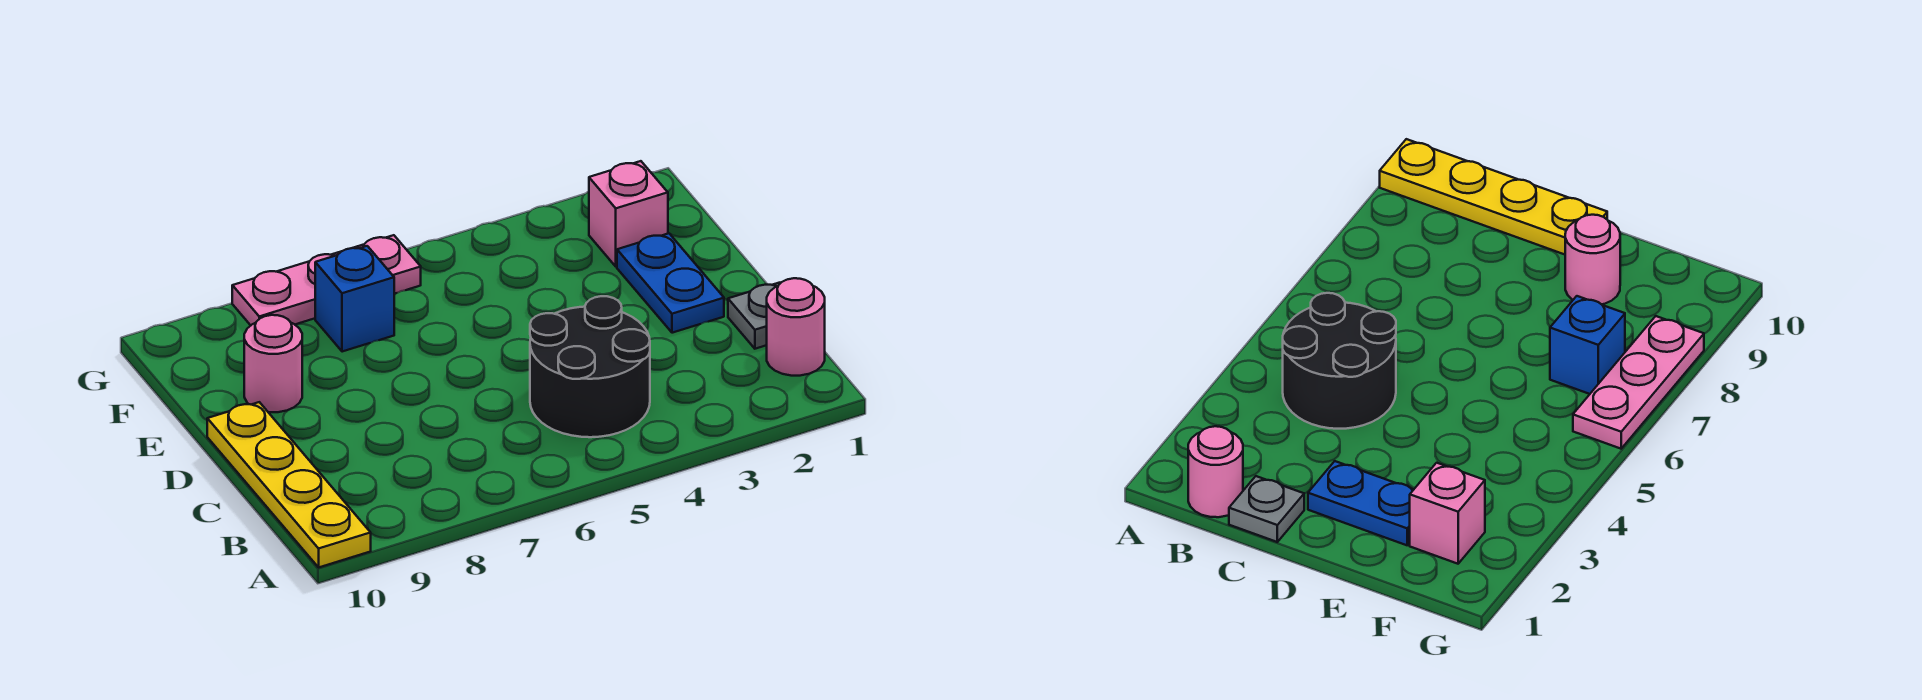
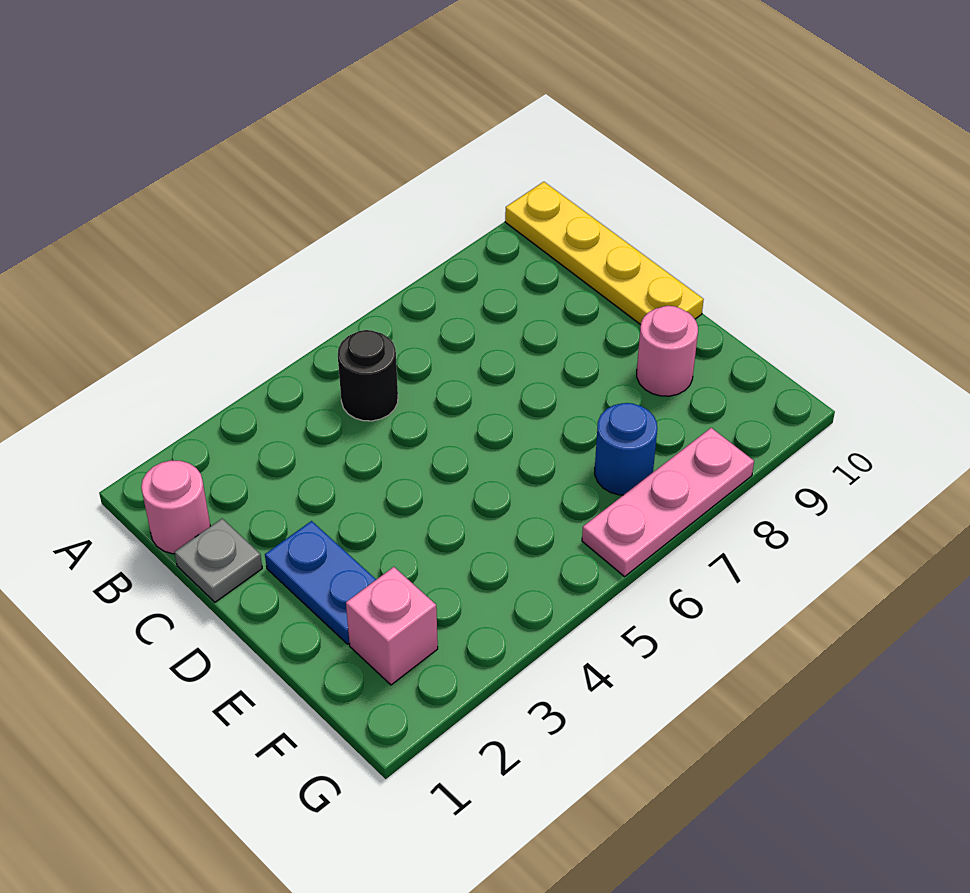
black round brick B4:C5 level 1 -> black round brick B5 level 1
blue brick F7 level 1 -> blue round brick F7 level 1

